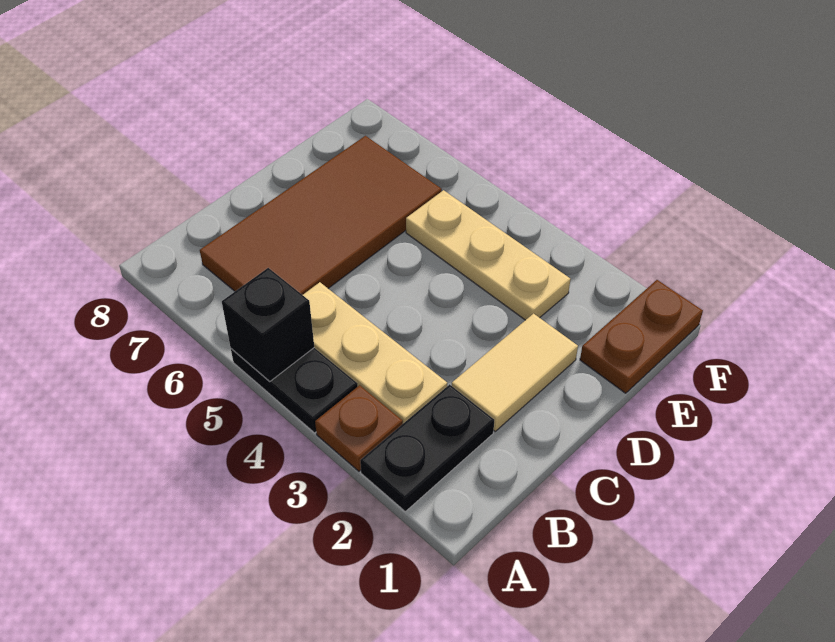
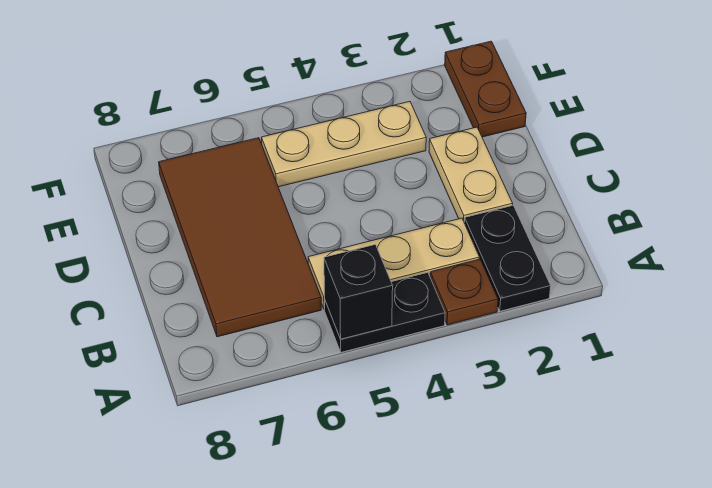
tan tile C2:D2 level 1 -> tan plate C2:D2 level 1

